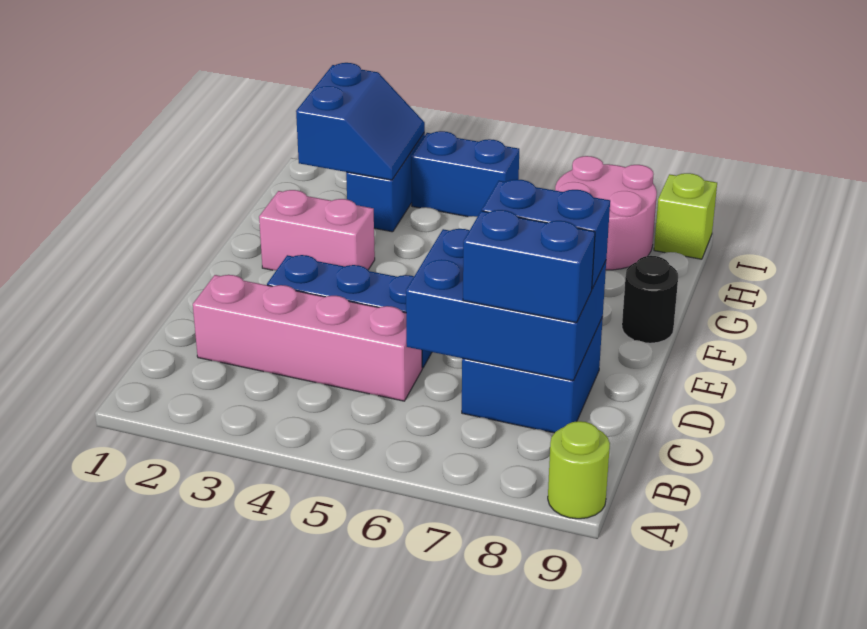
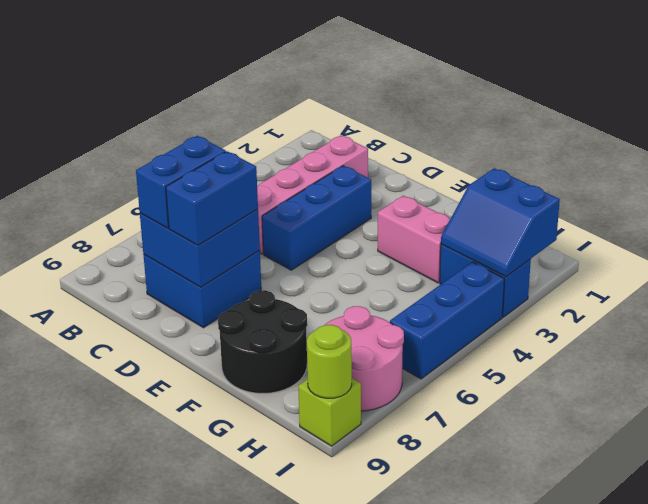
lime round brick A9 level 1 -> lime round brick I9 level 2
blue brick C6:D8 level 2 -> blue brick C7:D8 level 2
pink brick F2:F3 level 1 -> pink brick F3:G3 level 1
black round brick F9 level 1 -> black round brick F8:G9 level 1
blue brick I4:I5 level 1 -> blue brick I4:I6 level 1

